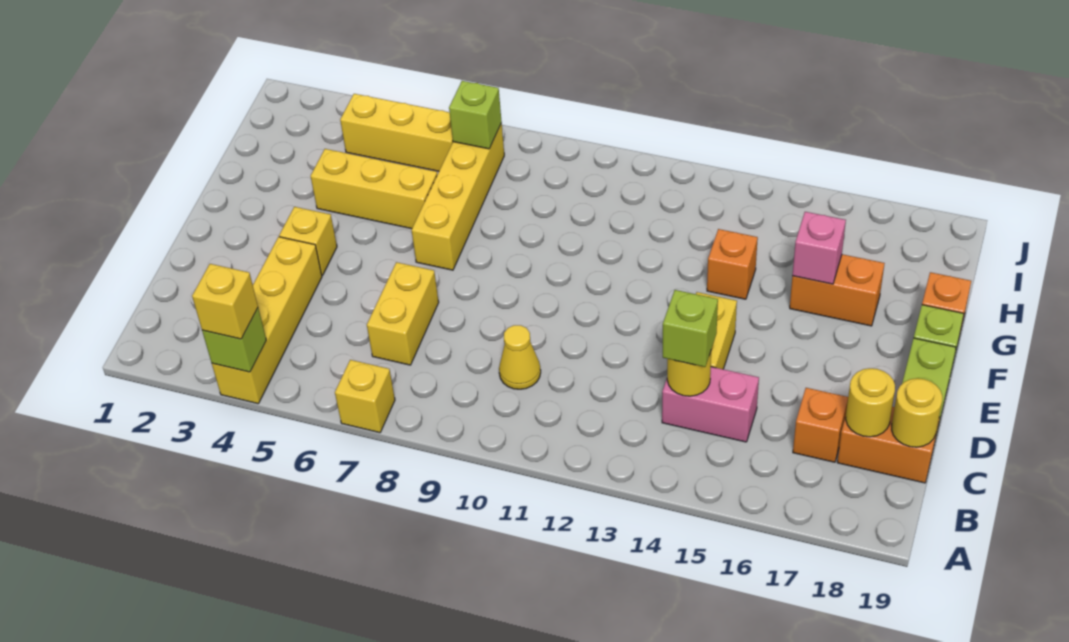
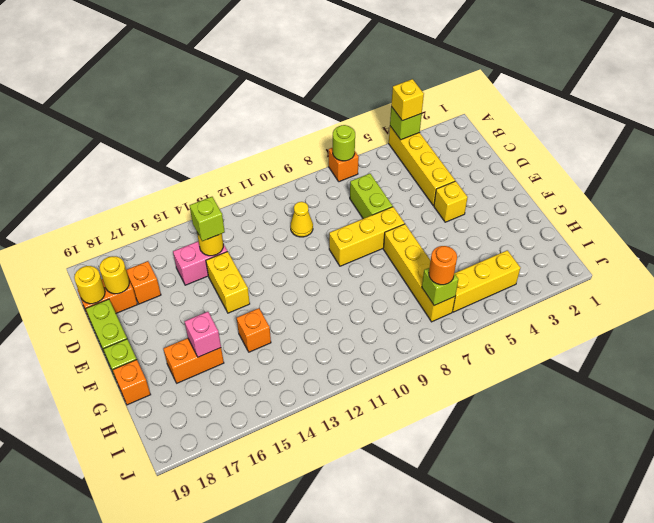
yellow brick A7 level 1 -> orange brick A7 level 1
none -> lime round brick A7 level 2
yellow brick C7:D7 level 1 -> lime brick C7:D7 level 1
yellow brick G4:G6 level 1 -> yellow brick E7:E9 level 1
none -> orange round brick I7 level 3

